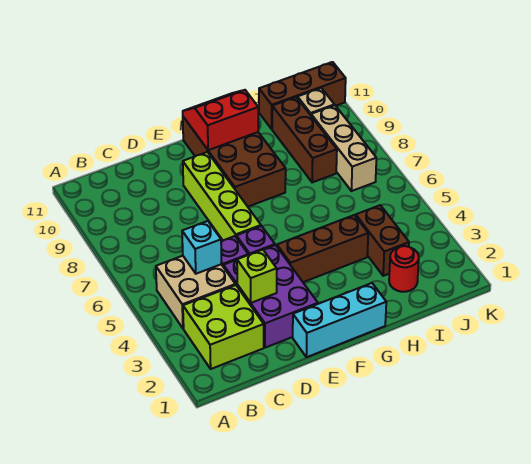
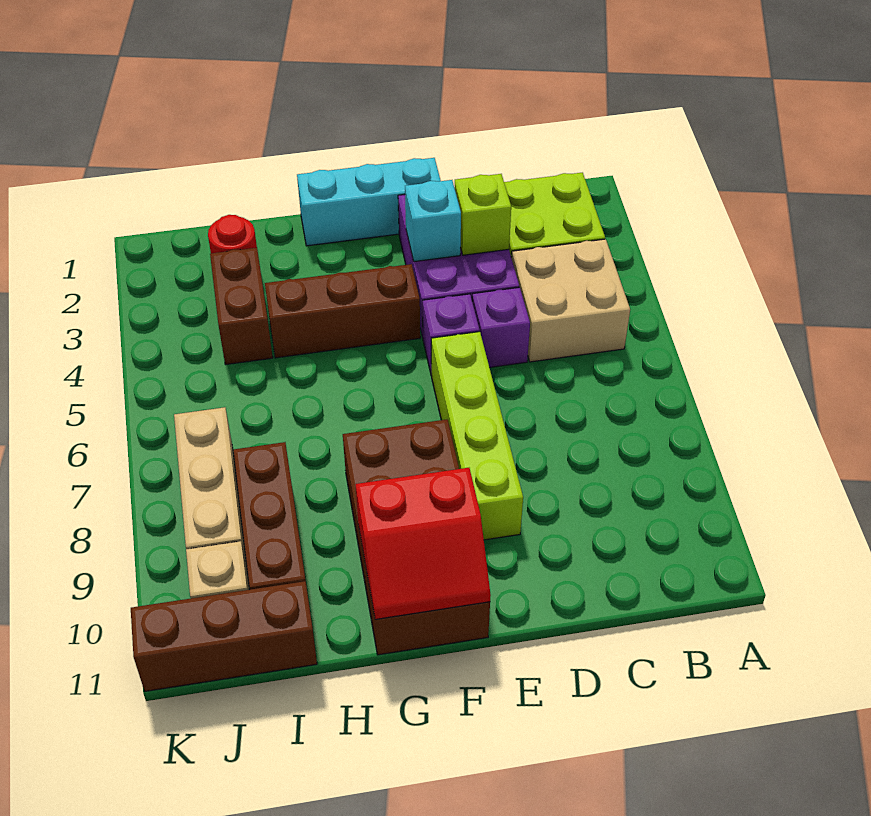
cyan brick C5 level 2 -> cyan brick E3 level 2

